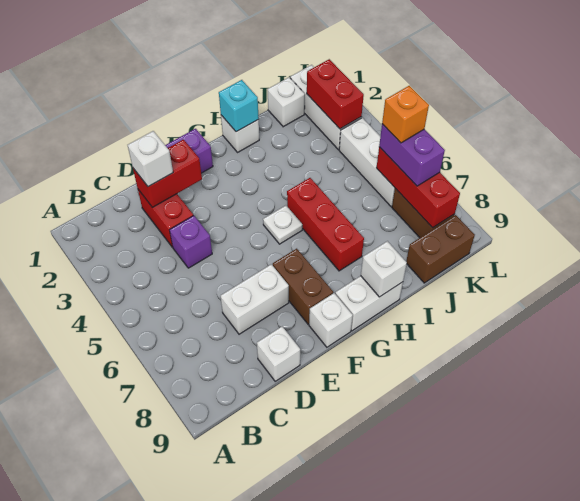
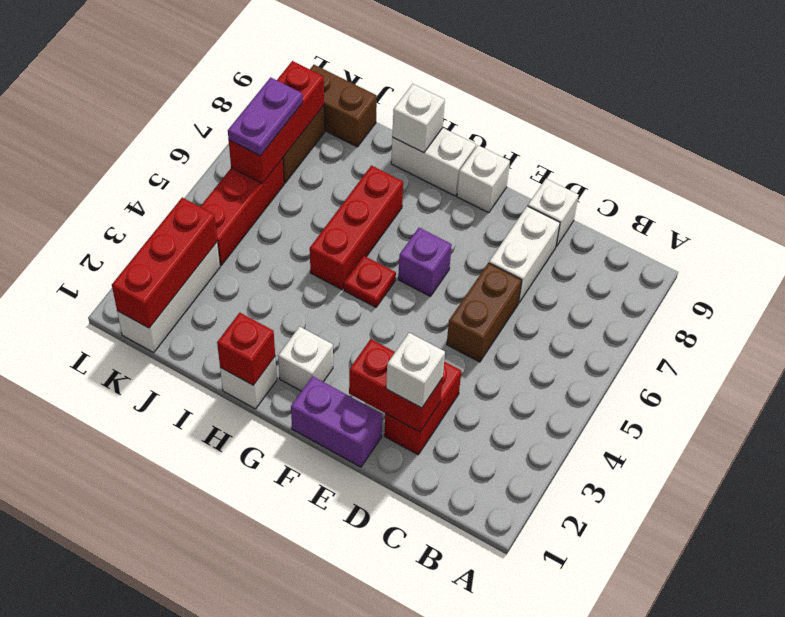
purple brick D4 level 1 -> purple brick F6 level 1
white brick D7:E7 level 1 -> white brick D7:D8 level 1
brown brick F7:F8 level 1 -> brown brick D5:D6 level 1
white plate G5 level 1 -> red plate G5 level 1
cyan brick H1 level 2 -> red brick H1 level 2
white brick J1 level 1 -> white brick G2 level 1
red brick K2:K3 level 2 -> red brick K1:K3 level 2
white brick K4:K6 level 1 -> red brick K4:K6 level 1
purple brick K6:K7 level 3 -> purple plate K6:K7 level 3
orange brick K6 level 4 -> none

